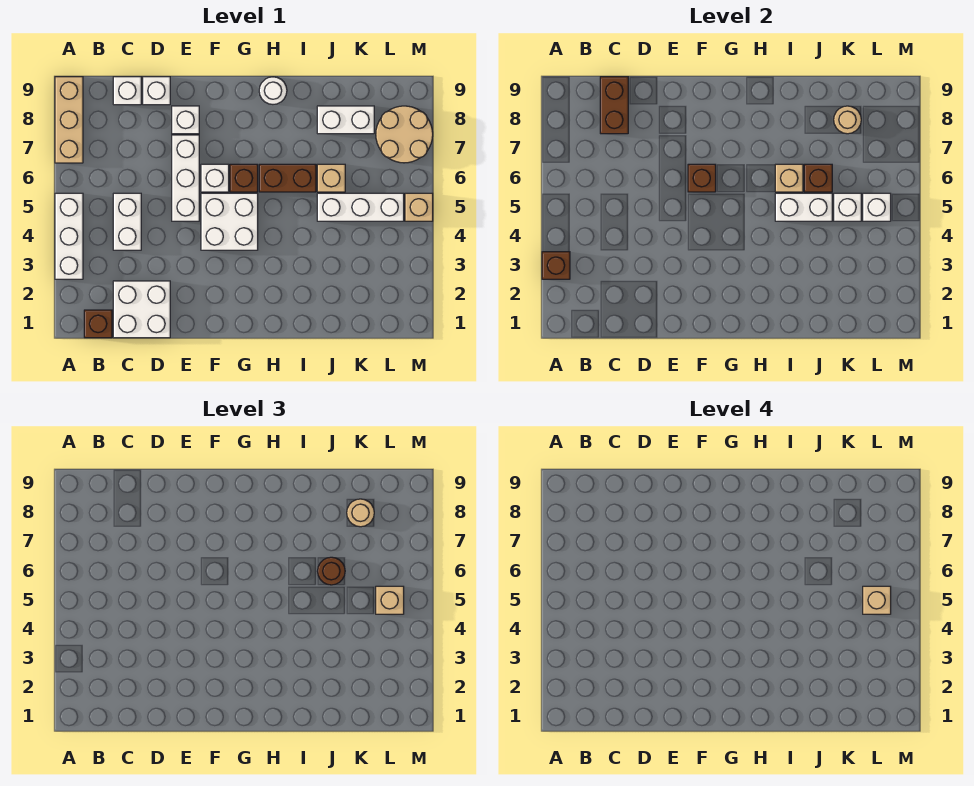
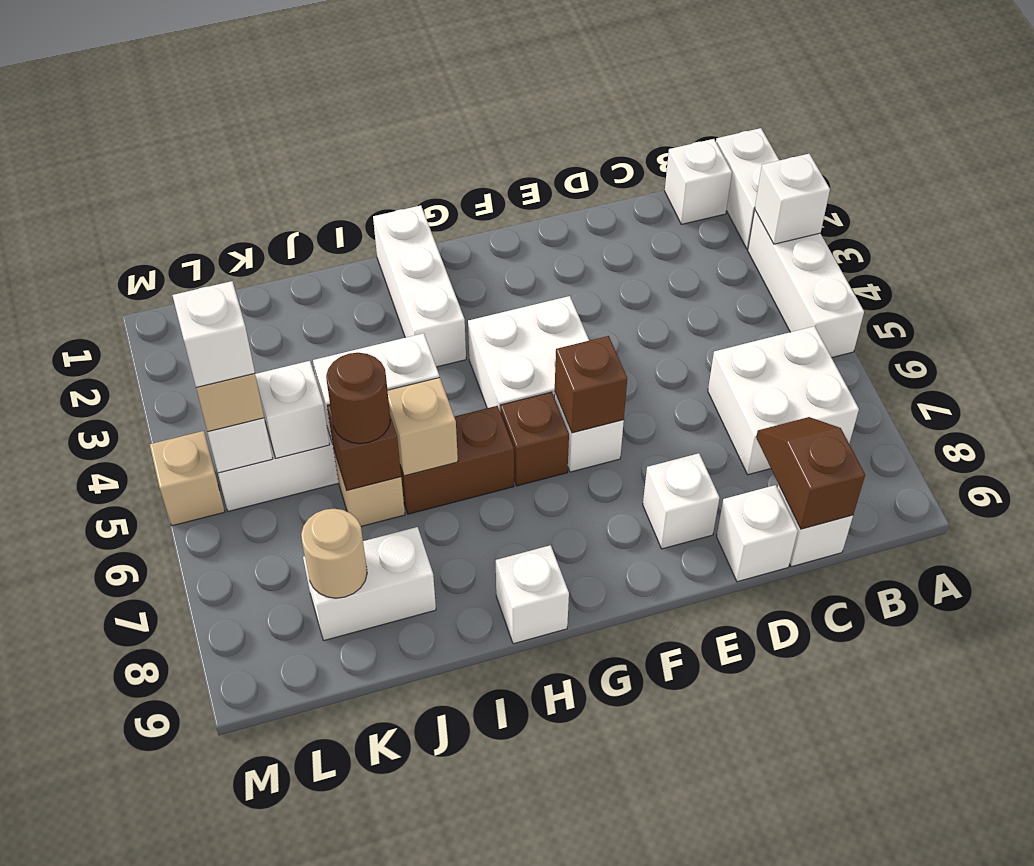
brown brick A3 level 2 -> white brick A3 level 2
tan brick A7:A9 level 1 -> none
brown brick B1 level 1 -> white brick B1 level 1
white brick C1:D2 level 1 -> white brick B6:C7 level 1
white brick C4:C5 level 1 -> white brick A1:A2 level 1
brown brick C8:C9 level 2 -> brown slope C8:C9 level 2 top 9
white brick E5:E7 level 1 -> white brick H1:H3 level 1
white round brick H9 level 1 -> white brick H9 level 1
tan round brick K8 level 3 -> none
tan brick L5 level 4 -> white brick L5 level 4
tan round brick L7:M8 level 1 -> none

